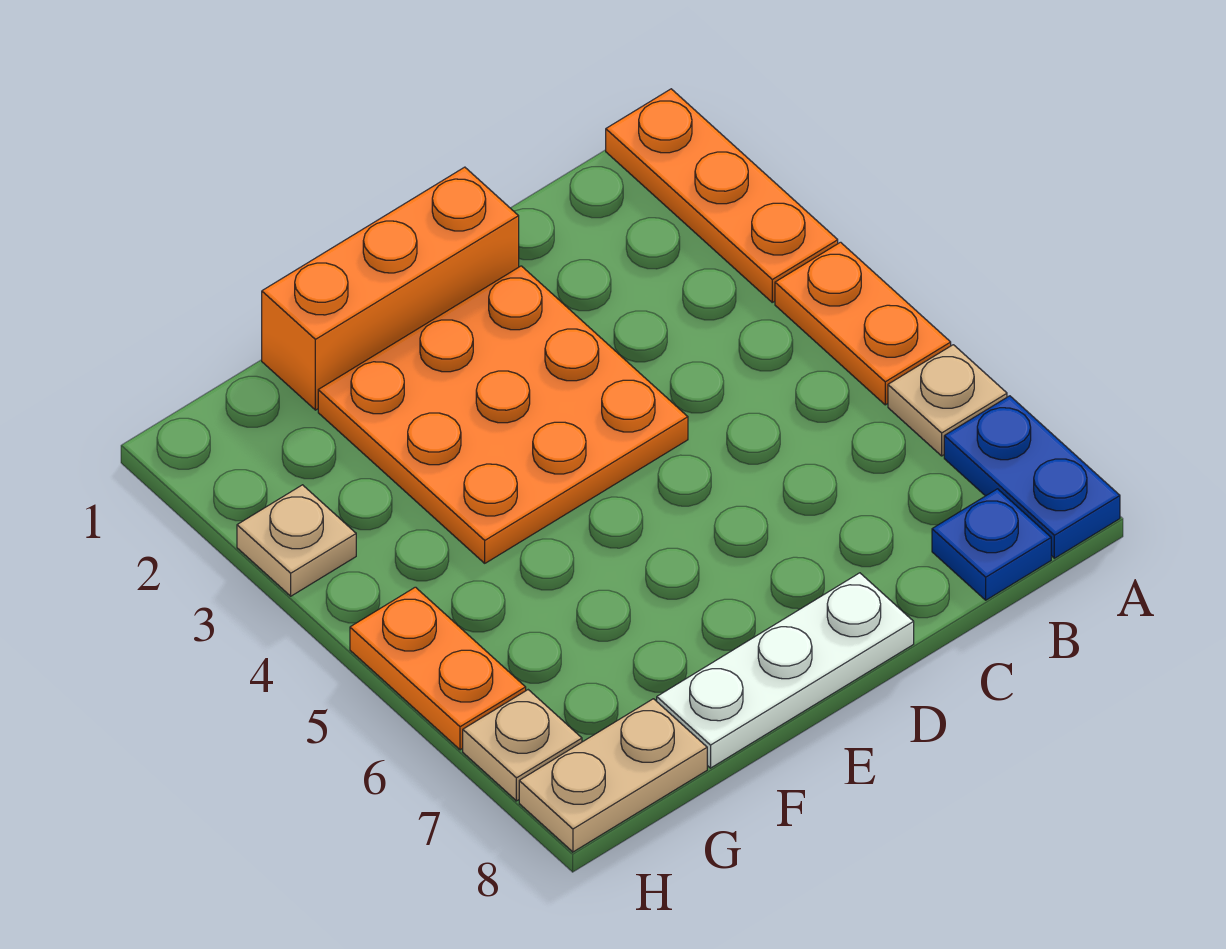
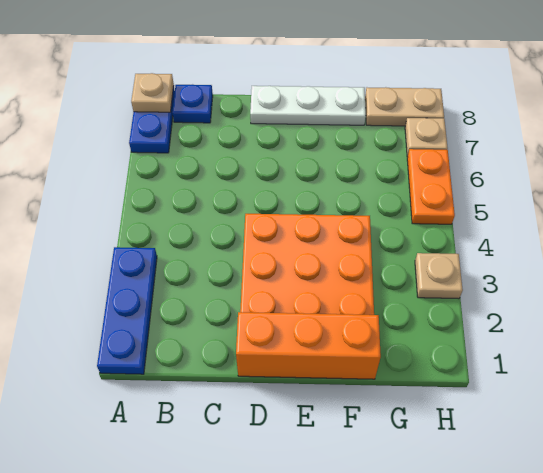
orange plate A1:A3 level 1 -> blue plate A1:A3 level 1
orange plate A4:A5 level 1 -> none
tan plate A6 level 1 -> tan plate A8 level 2

